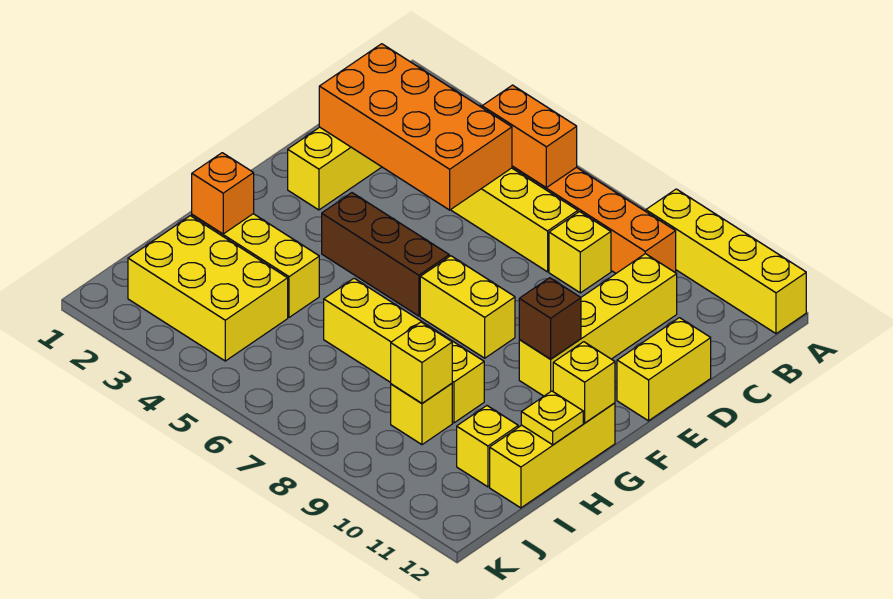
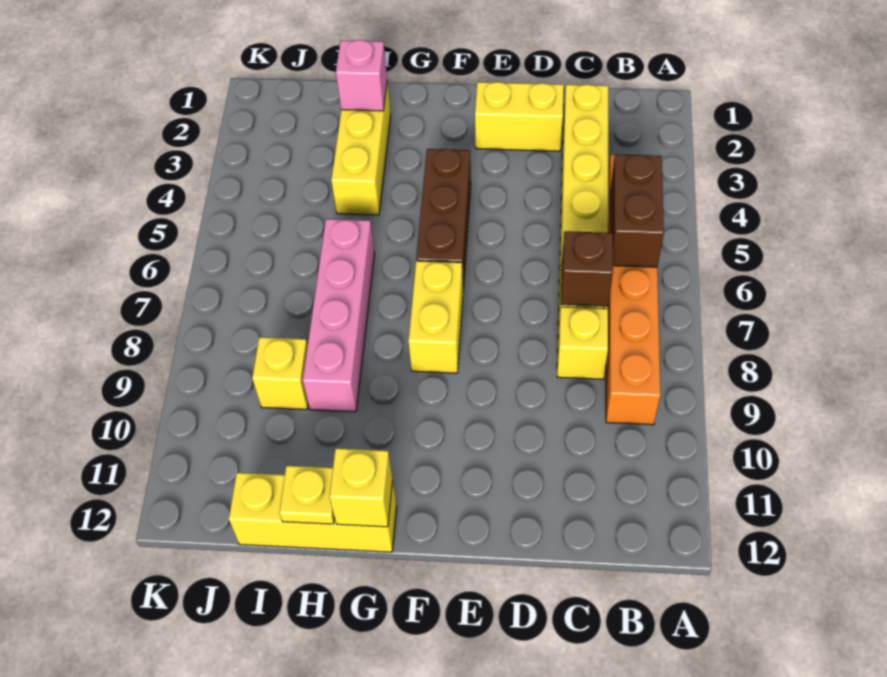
yellow brick A9:A12 level 1 -> none
orange brick B5:B6 level 2 -> brown brick B5:B6 level 2
orange brick C2:D5 level 2 -> none
yellow brick C10:F10 level 1 -> none
yellow brick D12:E12 level 1 -> none
brown brick F10 level 2 -> brown brick C7 level 2
orange brick H2 level 2 -> pink brick H2 level 2
yellow brick H6:H9 level 1 -> pink brick H6:H9 level 1
yellow brick I2:J4 level 1 -> none
yellow brick I9 level 2 -> none
yellow brick I11 level 1 -> none

